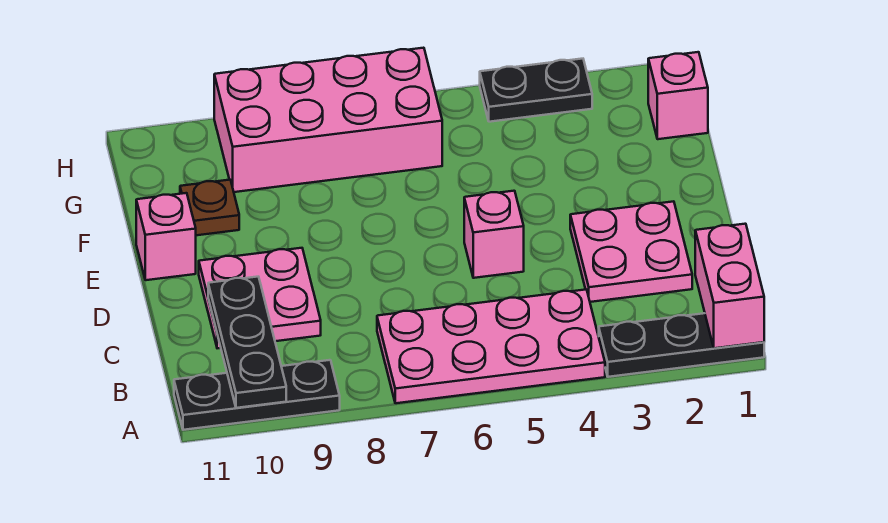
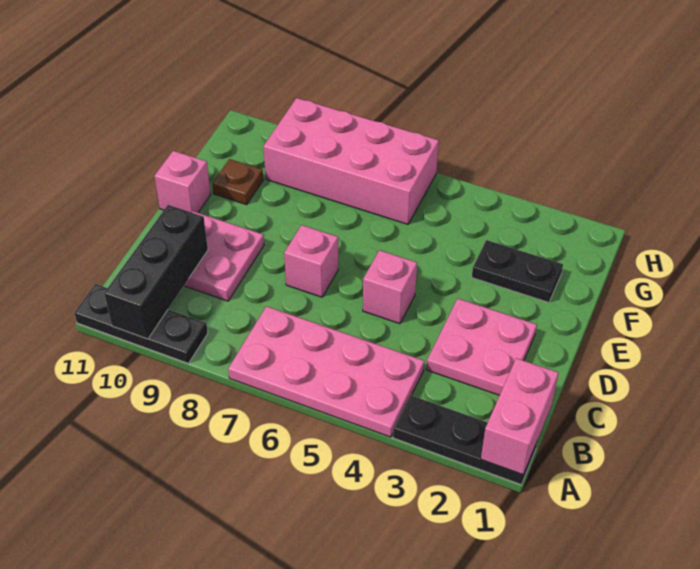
black plate A10:C10 level 2 -> black brick A10:C10 level 2
pink brick G1 level 1 -> pink brick D7 level 1
black plate H3:H4 level 1 -> black plate F2:F3 level 1

